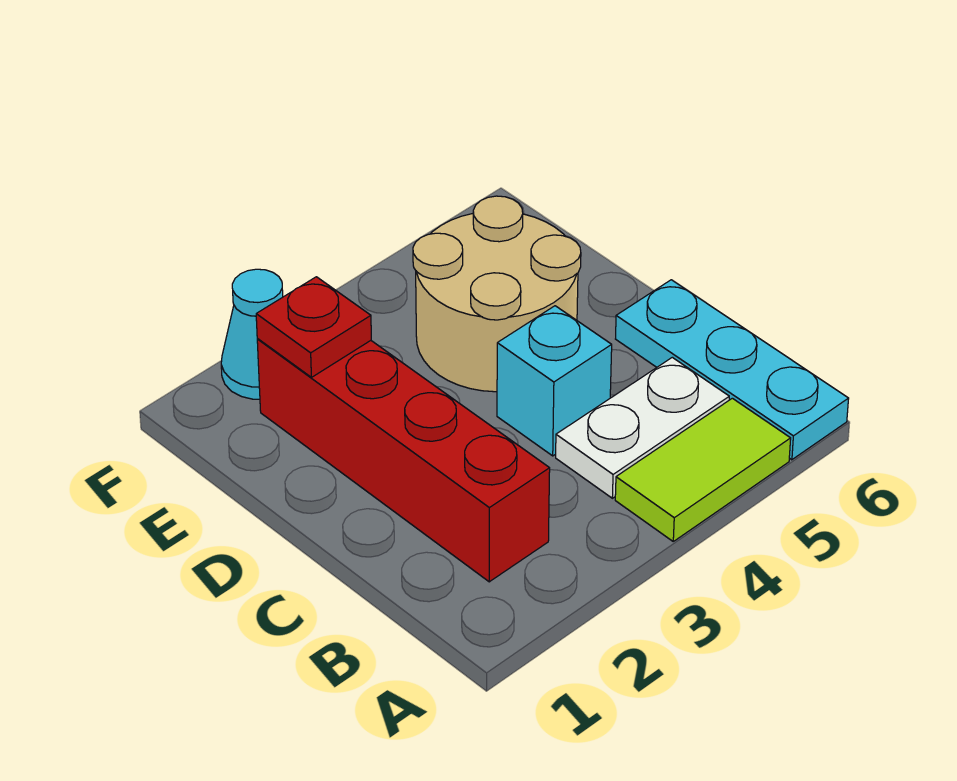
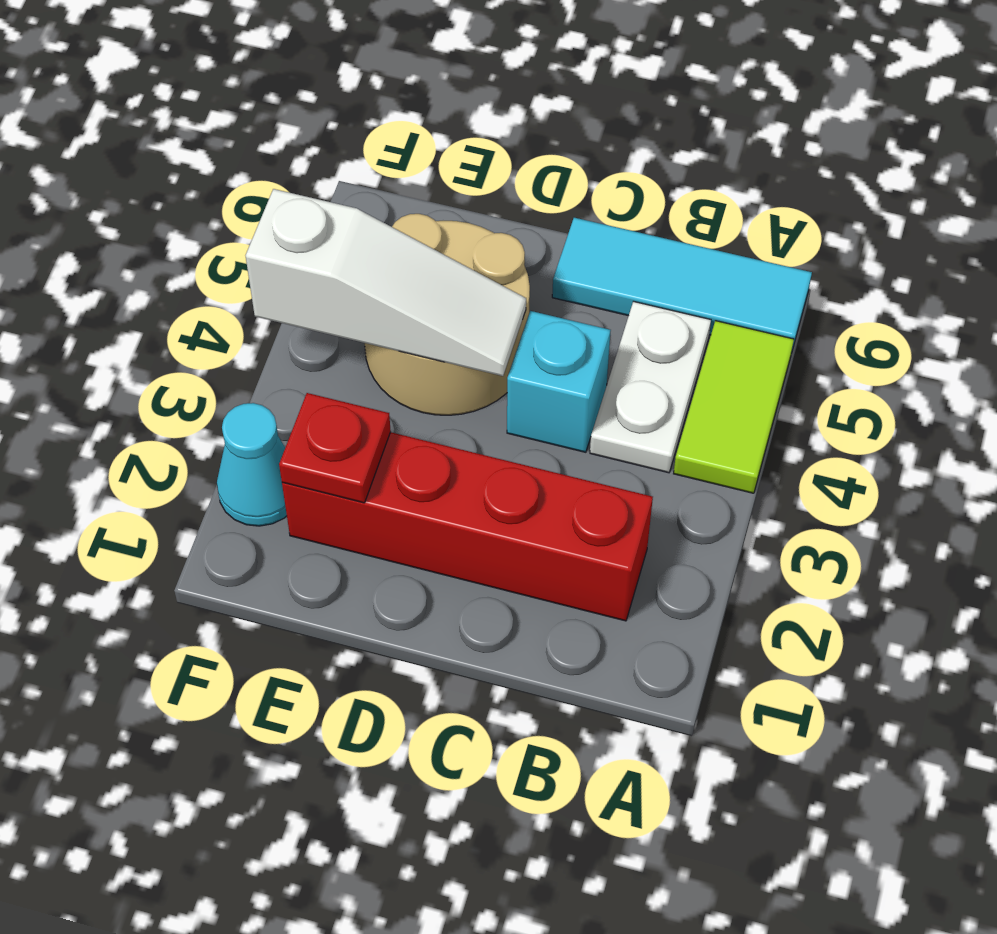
cyan plate A6:C6 level 1 -> cyan tile A6:C6 level 1
none -> white slope D4:F4 level 2 top F

